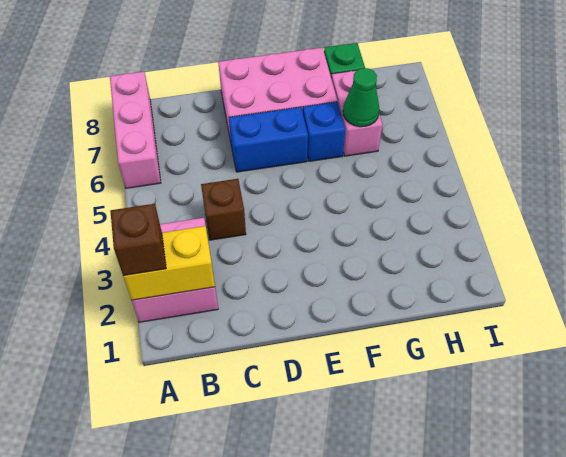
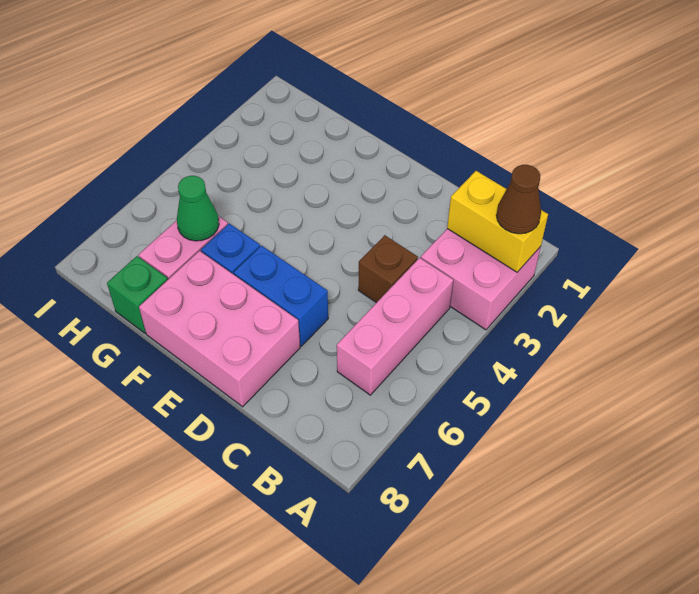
brown brick A2 level 3 -> brown cone A2 level 3
pink brick A6:A8 level 1 -> pink brick B4:B6 level 1

